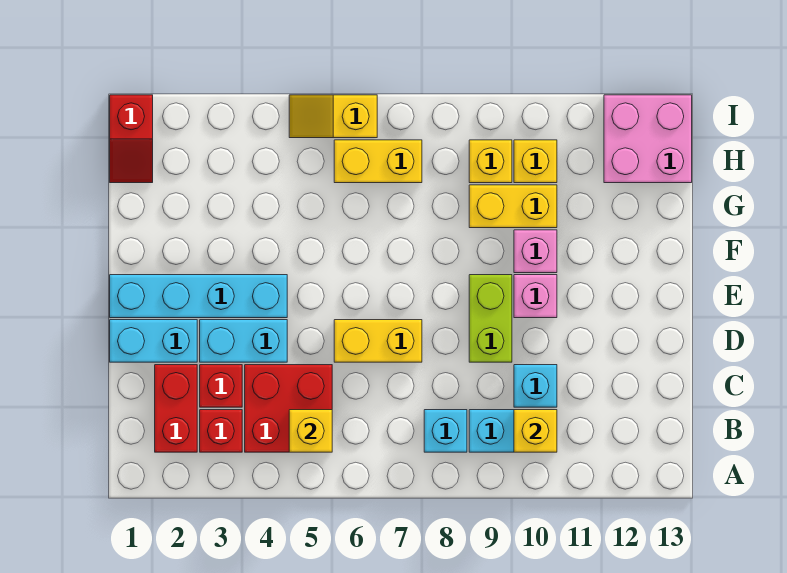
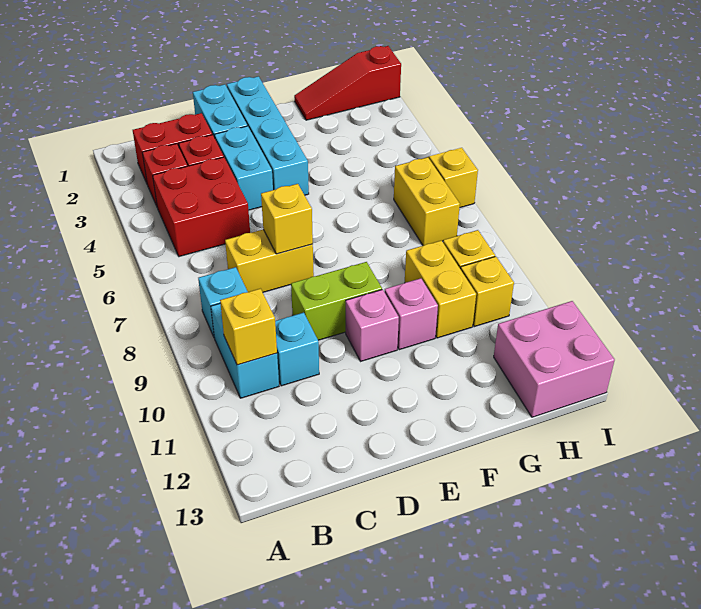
yellow brick B5 level 2 -> yellow brick D7 level 2
yellow brick D6:D7 level 1 -> yellow brick C7:D7 level 1
red slope H1:I1 level 1 top I -> red slope G1:I1 level 1 top I

